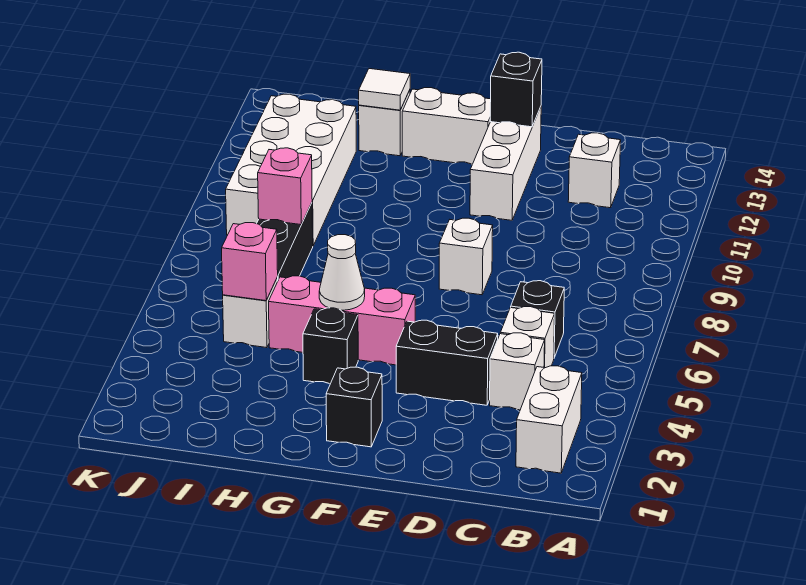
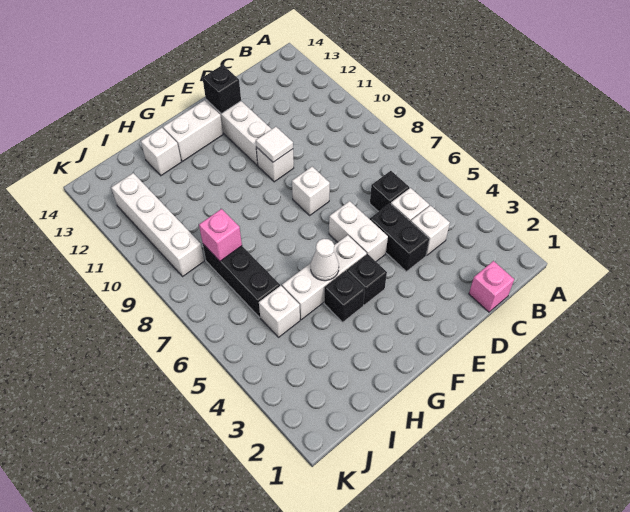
white brick B2:B3 level 1 -> white brick E5:E6 level 1
white brick C12 level 1 -> white brick E10 level 1
black brick D4:E4 level 1 -> black brick D4:D5 level 1
black brick F2 level 1 -> black brick F4 level 1
pink brick F5:H5 level 1 -> white brick F5:H5 level 1
white tile H13 level 2 -> white tile E10 level 2
pink brick I5 level 2 -> pink brick C1 level 1
white brick I9:J12 level 1 -> white brick J9:J12 level 1

